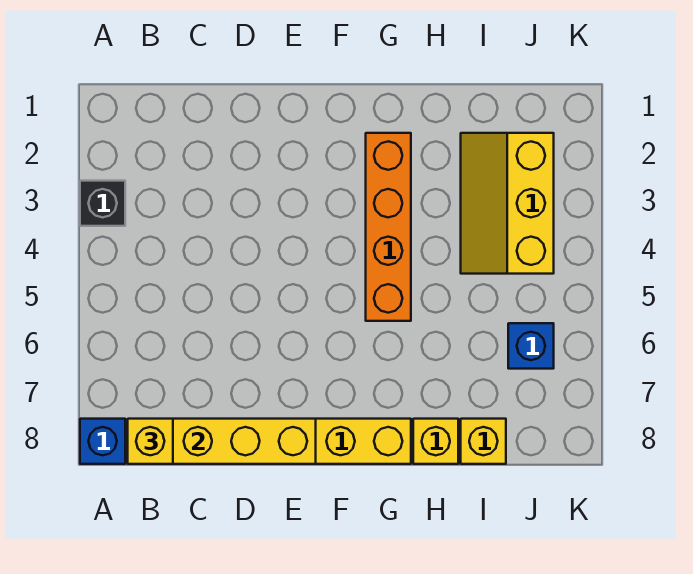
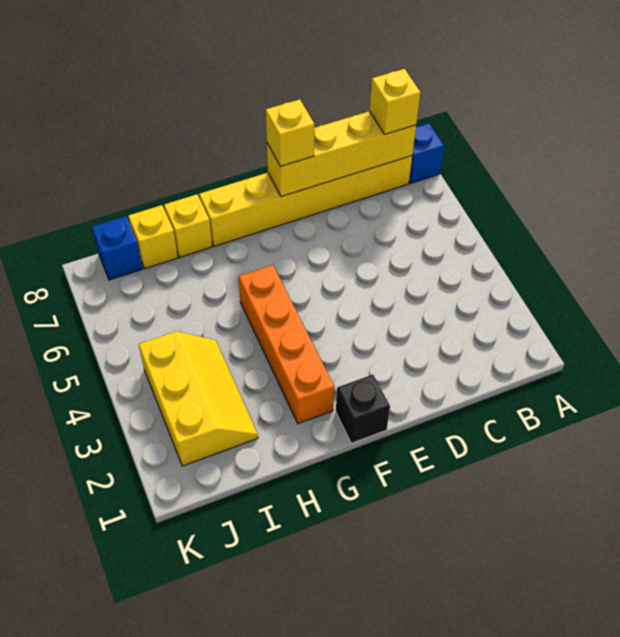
black brick A3 level 1 -> black brick F1 level 1
none -> yellow brick E8 level 3
blue brick J6 level 1 -> blue brick J8 level 1

